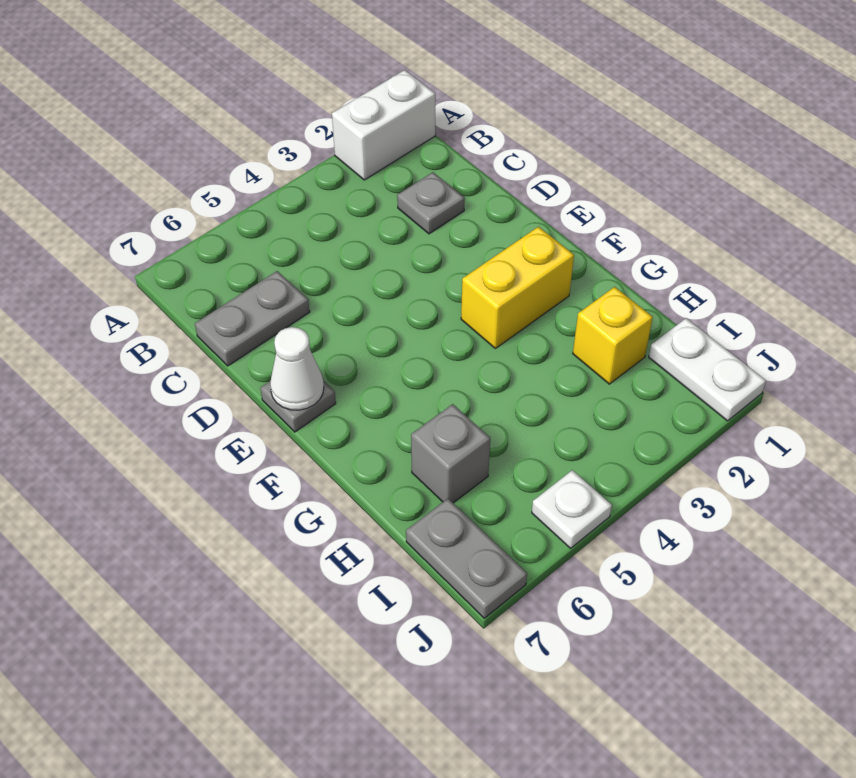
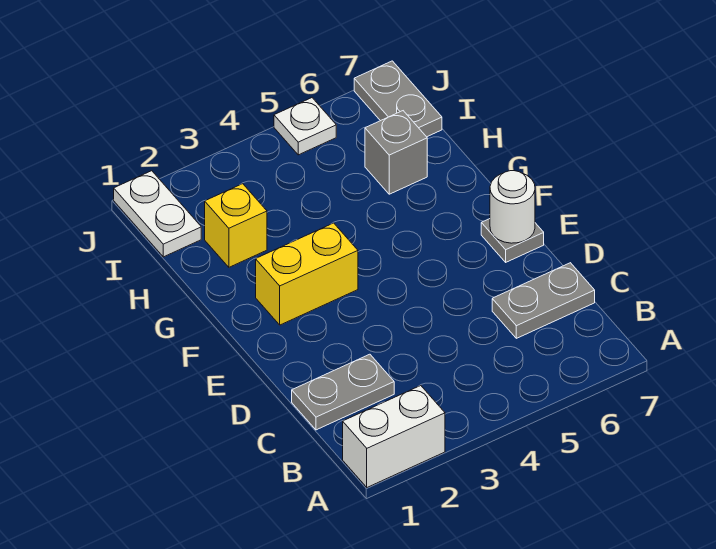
grey plate C2 level 1 -> grey plate C1:C2 level 1
white cone E7 level 2 -> white round brick E7 level 2

